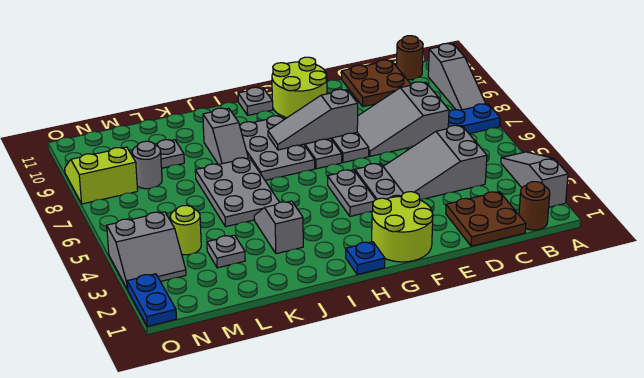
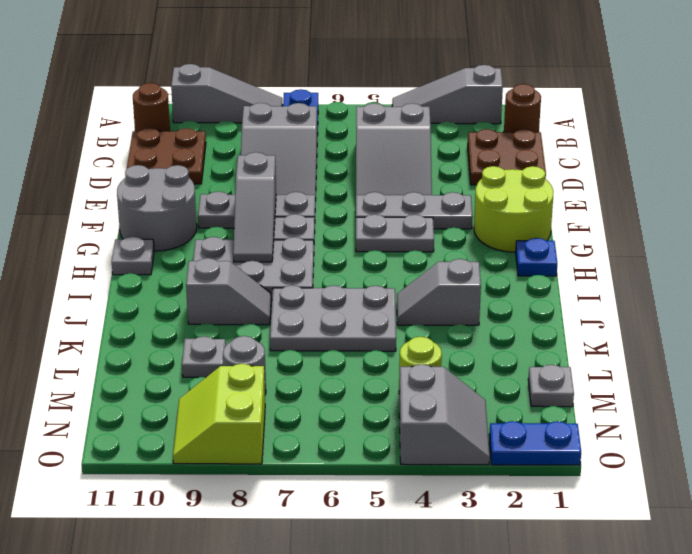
lime round brick F10:G11 level 1 -> grey round brick F10:G11 level 1
grey plate L3 level 1 -> grey plate M1 level 1

